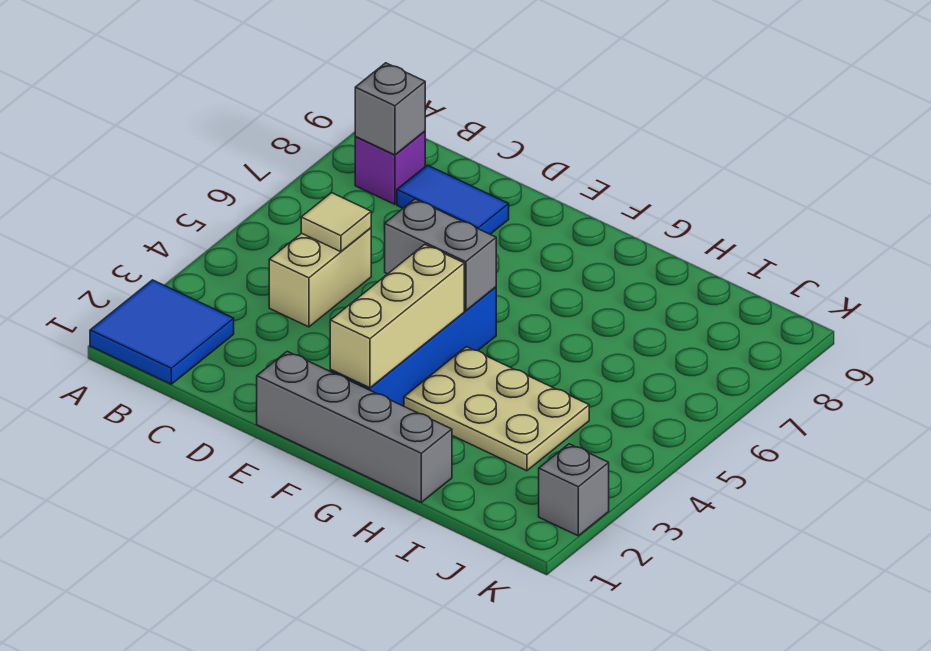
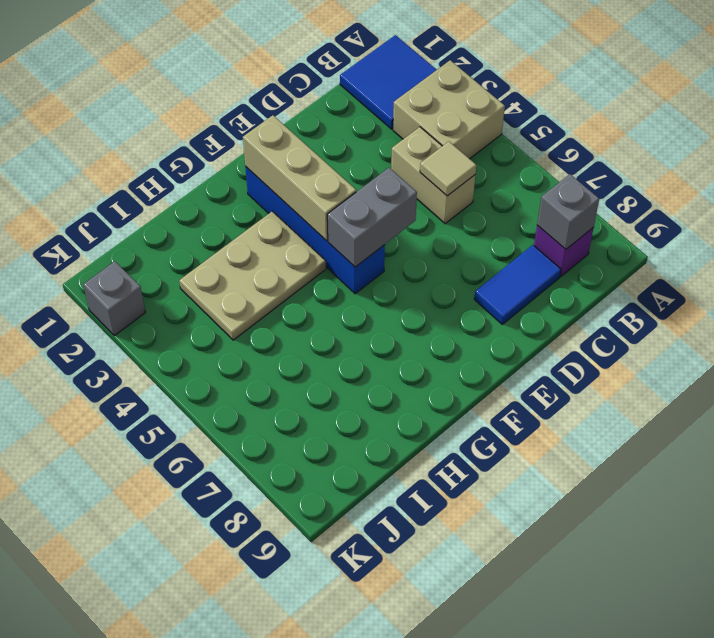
none -> tan brick A3:B4 level 1
grey brick E1:H1 level 1 -> none

